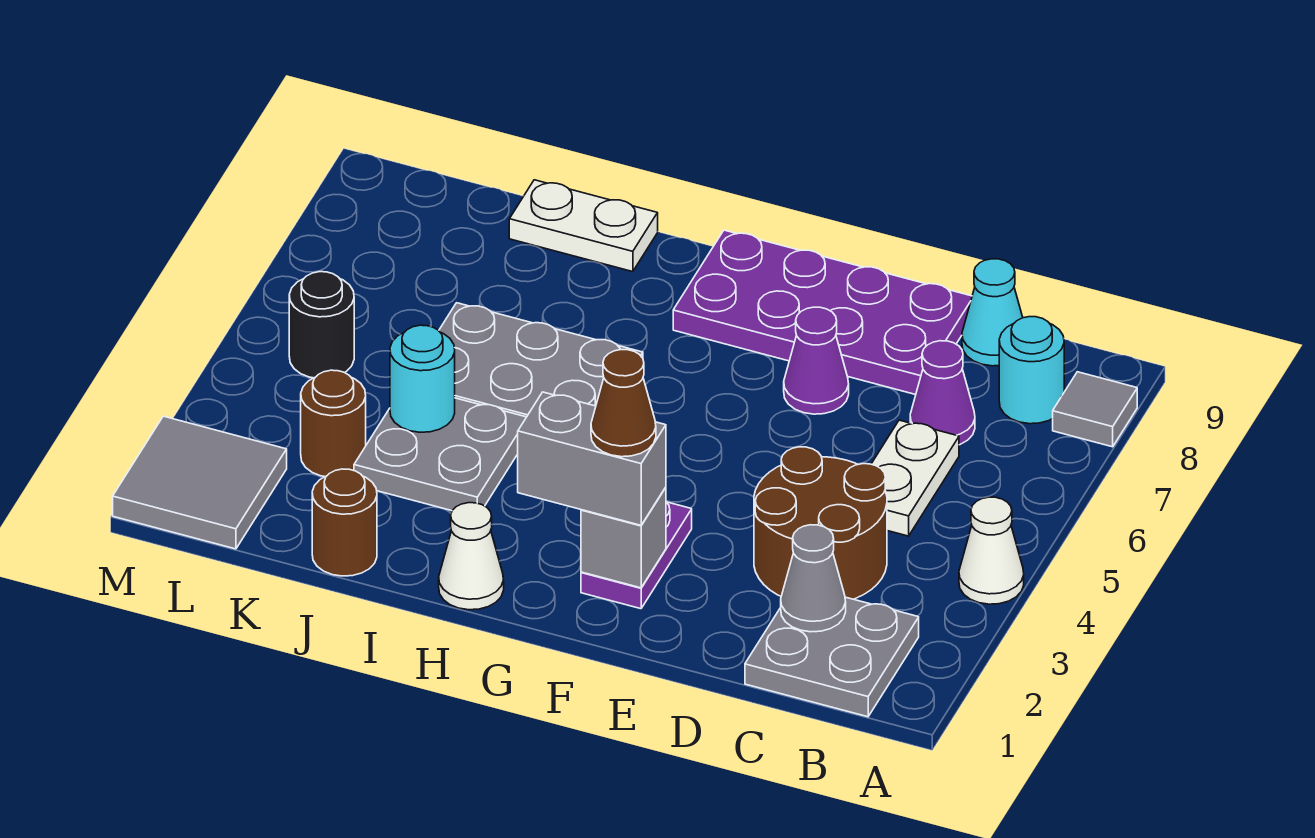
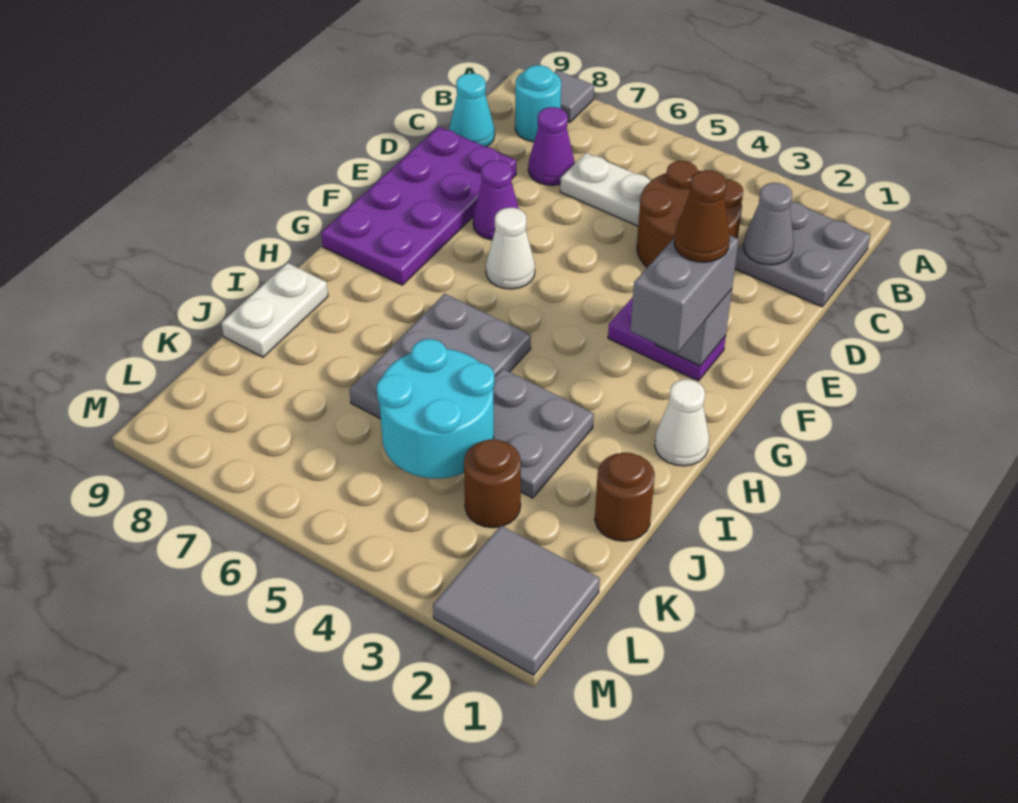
white cone A4 level 1 -> white cone F6 level 1
cyan round brick J4 level 2 -> cyan round brick J4:K5 level 2
black round brick L5 level 1 -> none

